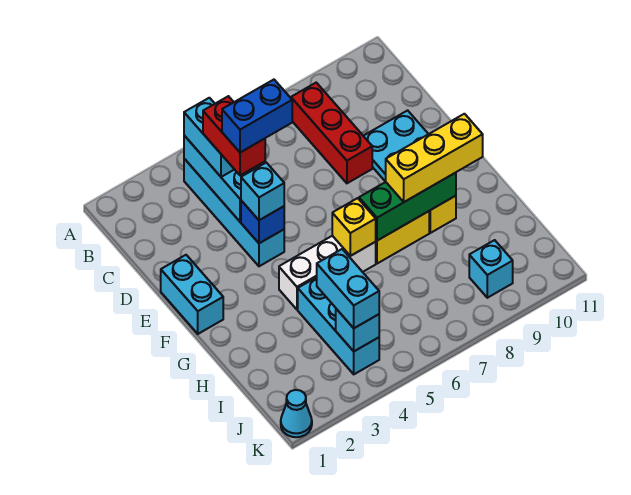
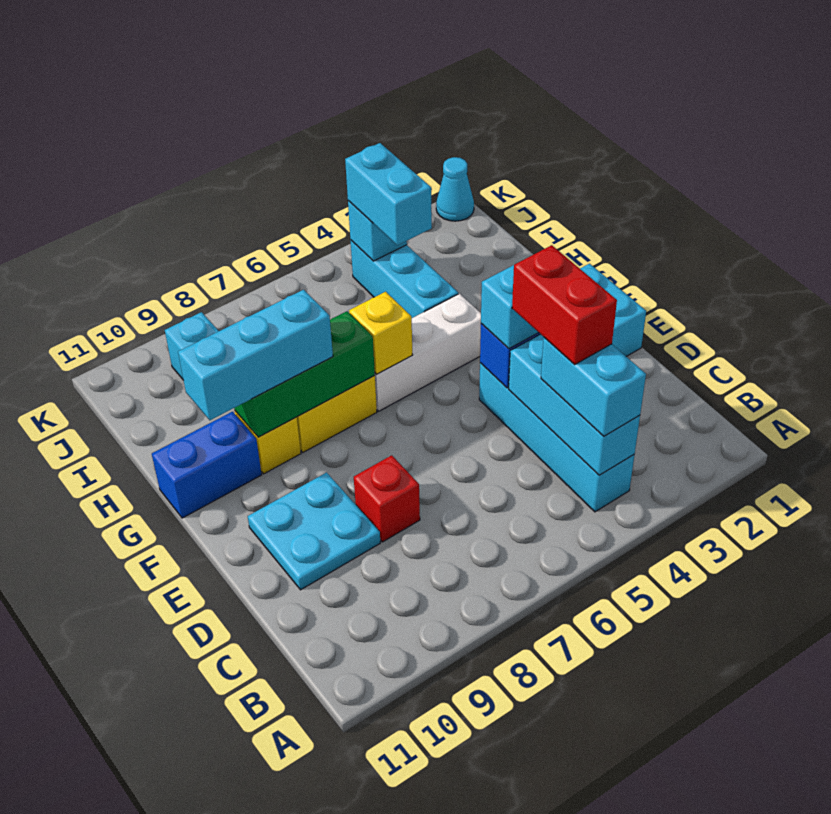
red brick B8:D8 level 1 -> red brick D8 level 1
blue brick D4:D5 level 5 -> blue brick G10:G11 level 1
yellow brick G8:G10 level 3 -> cyan brick G8:G10 level 3

